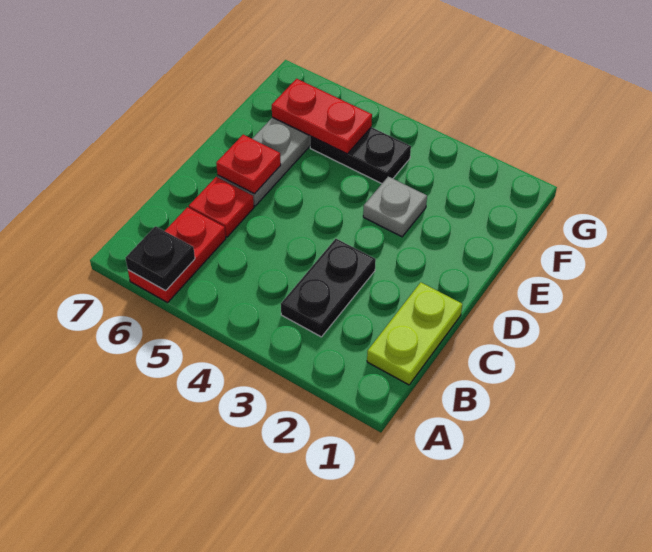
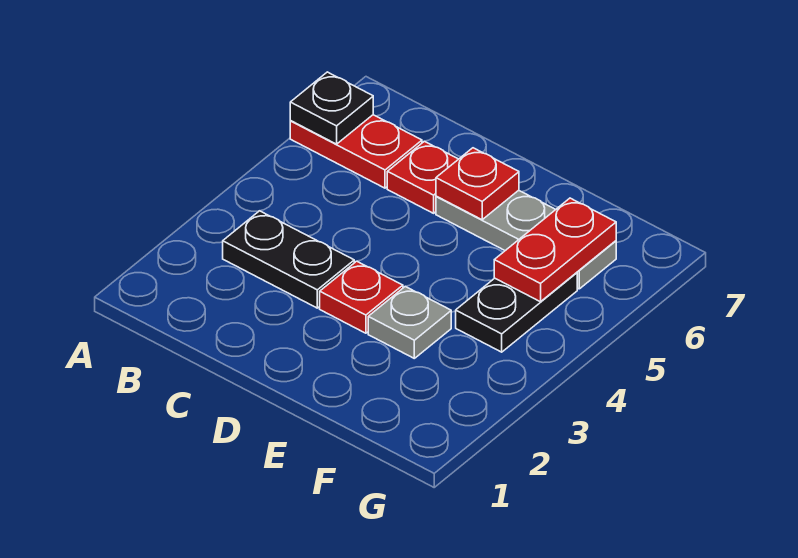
lime plate B1:C1 level 1 -> none
none -> red plate D3 level 1

